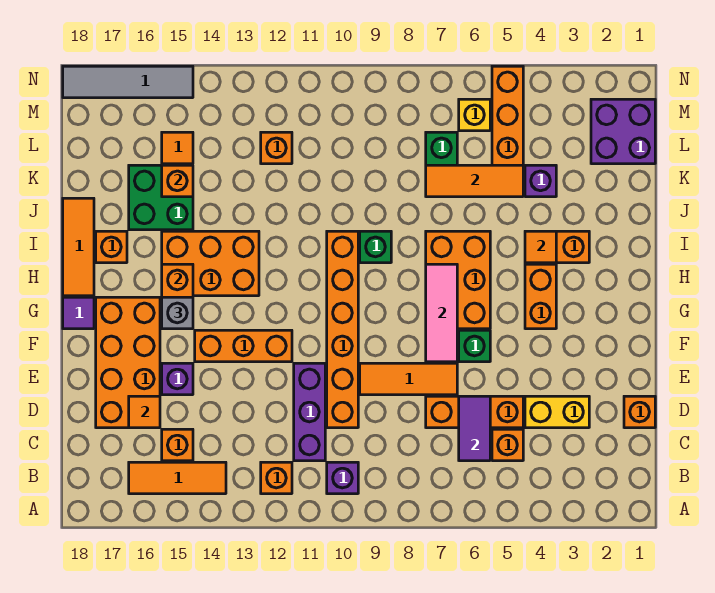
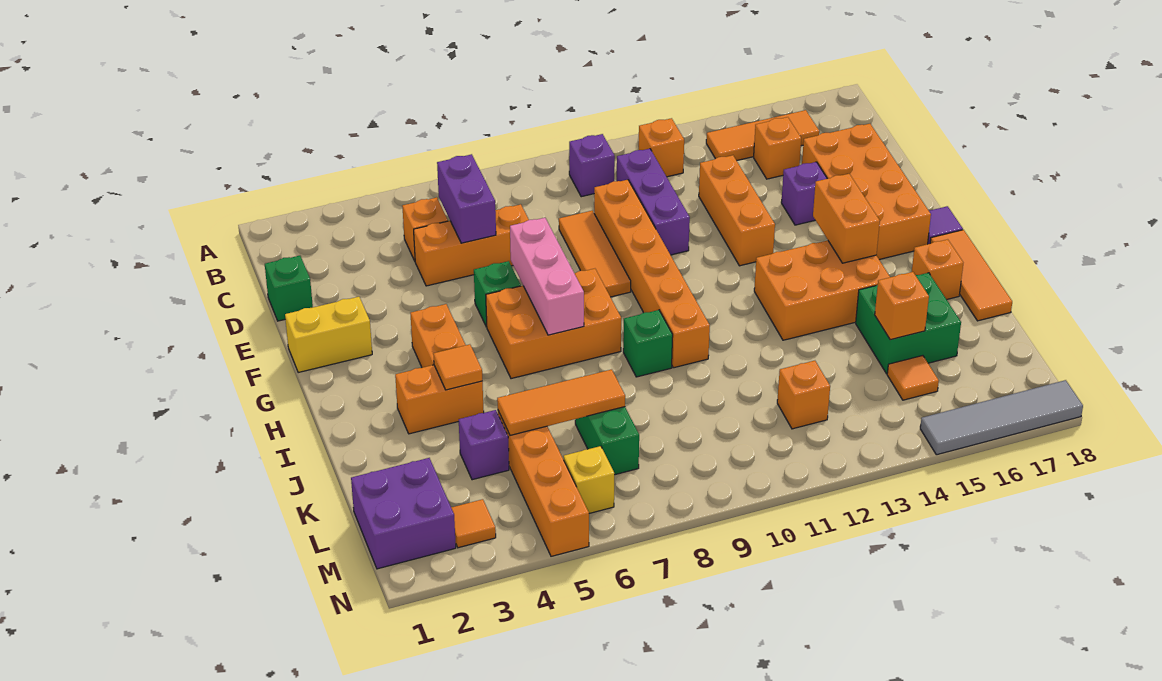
purple tile C6:D6 level 2 -> purple brick C6:D6 level 2
orange brick D1 level 1 -> green brick D1 level 1
yellow brick D3:D4 level 1 -> yellow brick F1:F2 level 1
orange tile D16 level 2 -> orange tile M3 level 1
orange tile E7:E9 level 1 -> orange tile D9:F9 level 1
pink tile F7:H7 level 2 -> pink brick F7:H7 level 2
orange brick F12:F14 level 1 -> orange brick D13:F13 level 1
orange brick G6:I7 level 1 -> orange brick G6:H8 level 1
grey brick G15 level 3 -> none

